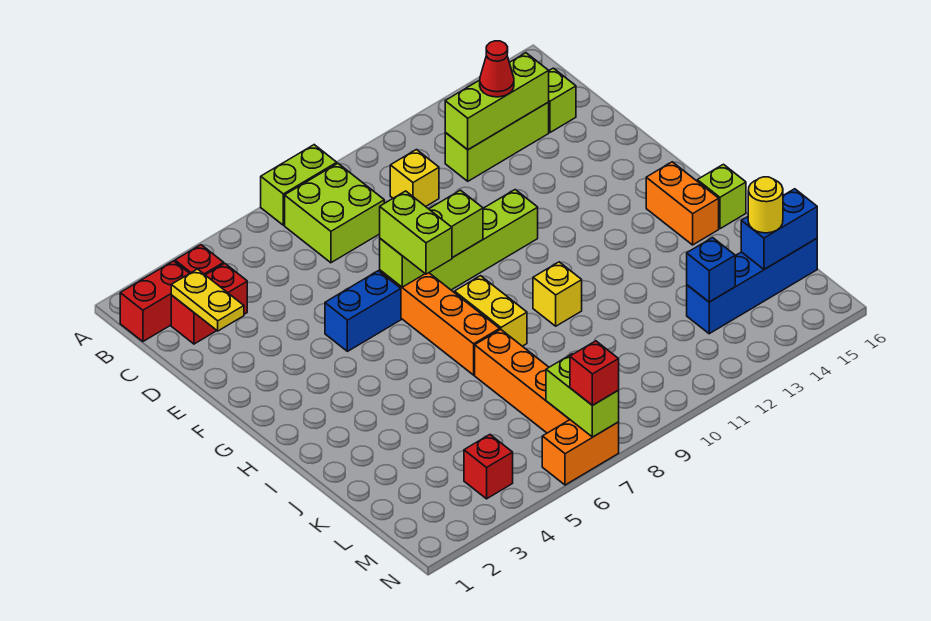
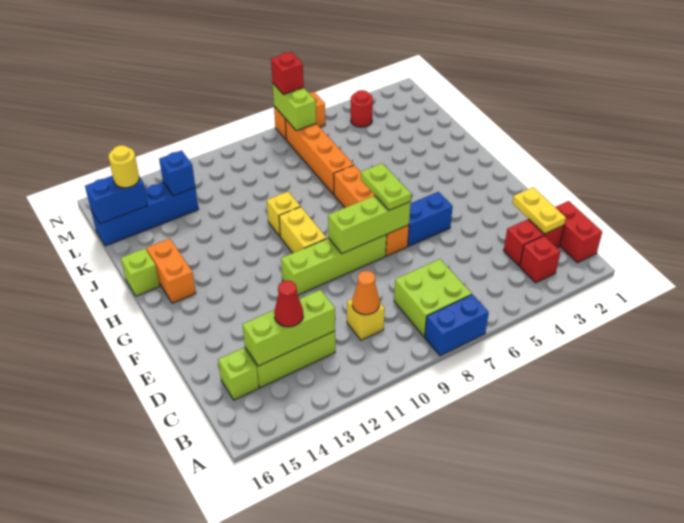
lime brick A7:A8 level 1 -> blue brick A7:A8 level 1
red brick B1:B2 level 1 -> red brick B1:C1 level 1
none -> orange cone C10 level 2
lime brick F7:G7 level 3 -> lime plate F7:G7 level 3
yellow brick H8:I8 level 1 -> yellow brick G10:H10 level 1
red brick M4 level 1 -> red round brick M4 level 1

